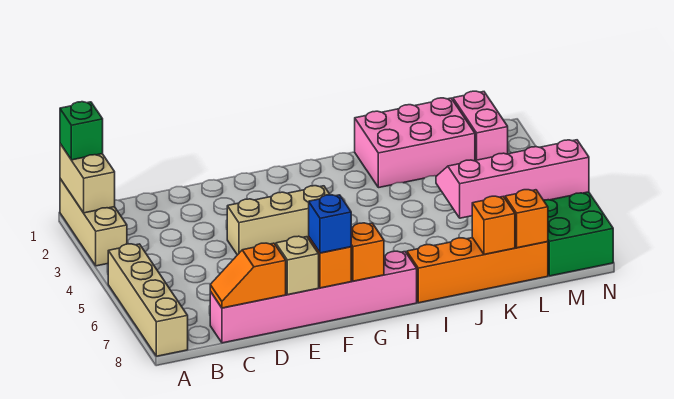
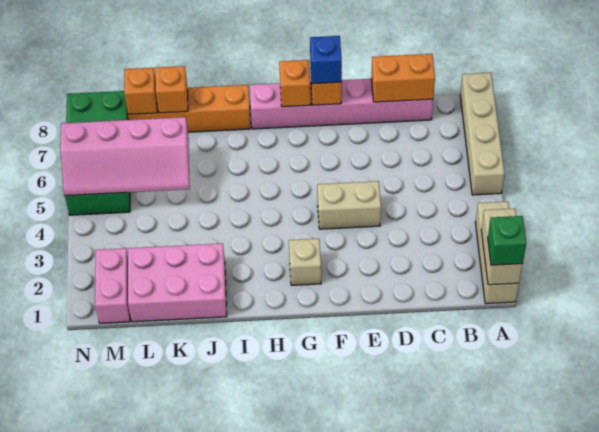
orange slope C8:D8 level 2 top D -> orange brick C8:D8 level 2
tan brick E4:G4 level 1 -> tan brick E4:F4 level 1
tan brick E8 level 2 -> tan brick G2 level 1

